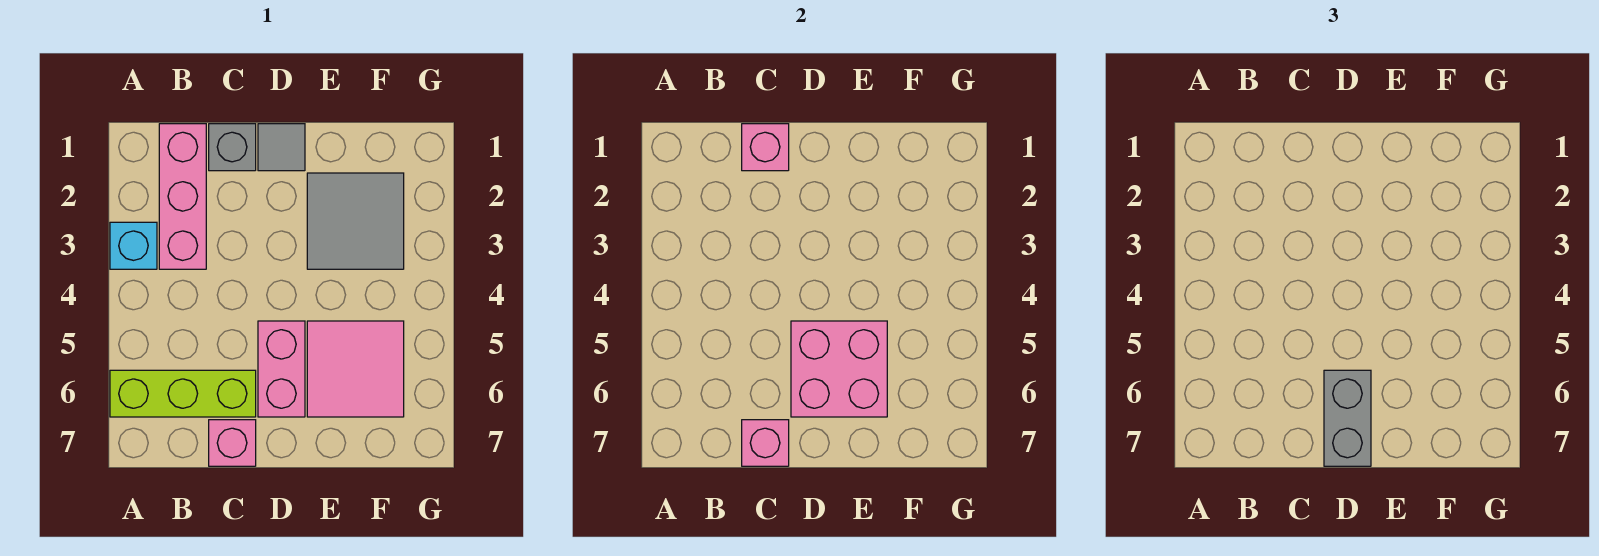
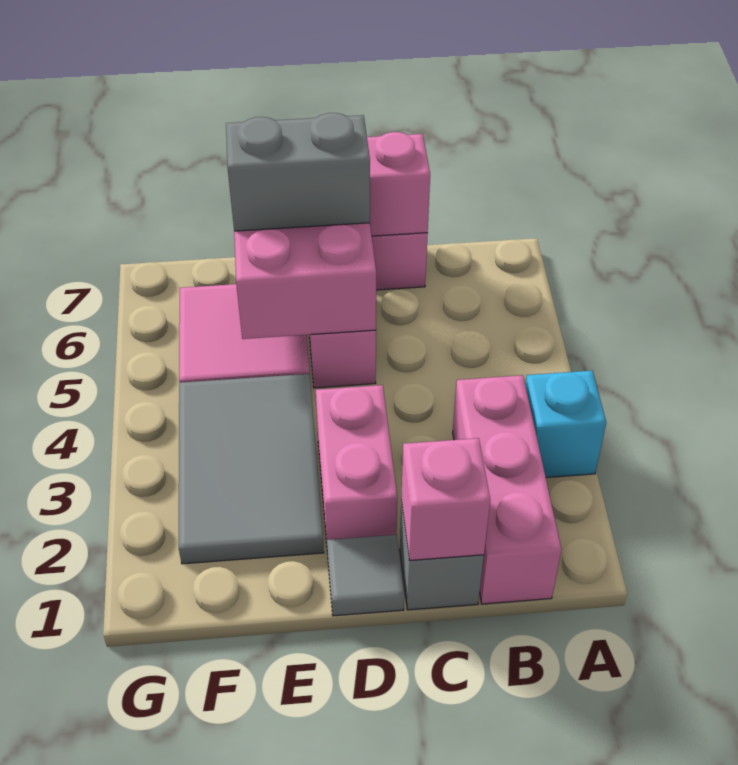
lime brick A6:C6 level 1 -> none
none -> pink brick D2:D3 level 1
grey brick D6:D7 level 3 -> grey brick D6:E6 level 3
grey tile E2:F3 level 1 -> grey tile E2:F4 level 1

